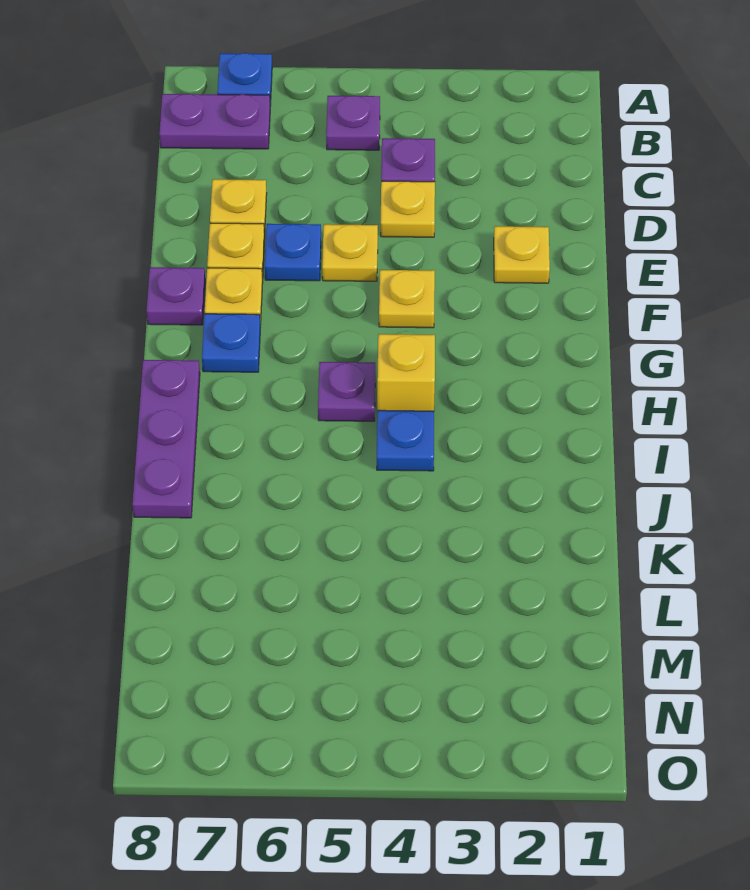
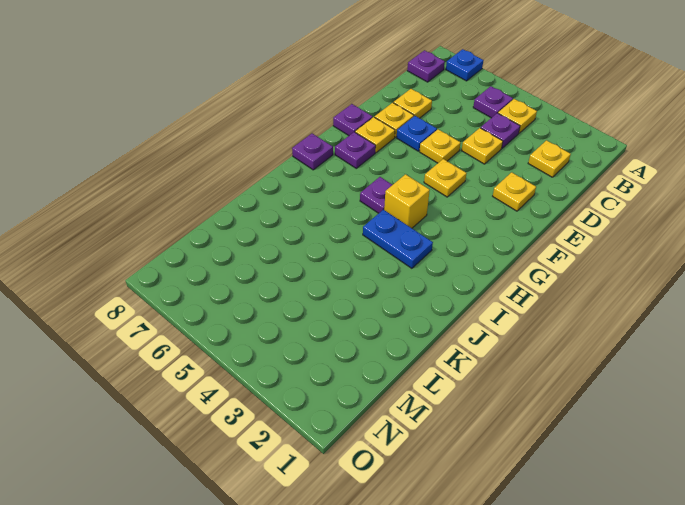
none -> yellow plate B4 level 1
purple plate B7:B8 level 1 -> purple plate B8 level 1
none -> yellow plate C2 level 1
blue plate G7 level 1 -> purple plate G7 level 1
purple plate H8:J8 level 1 -> purple plate H8 level 1
blue plate I4 level 1 -> blue plate I3:I4 level 1

